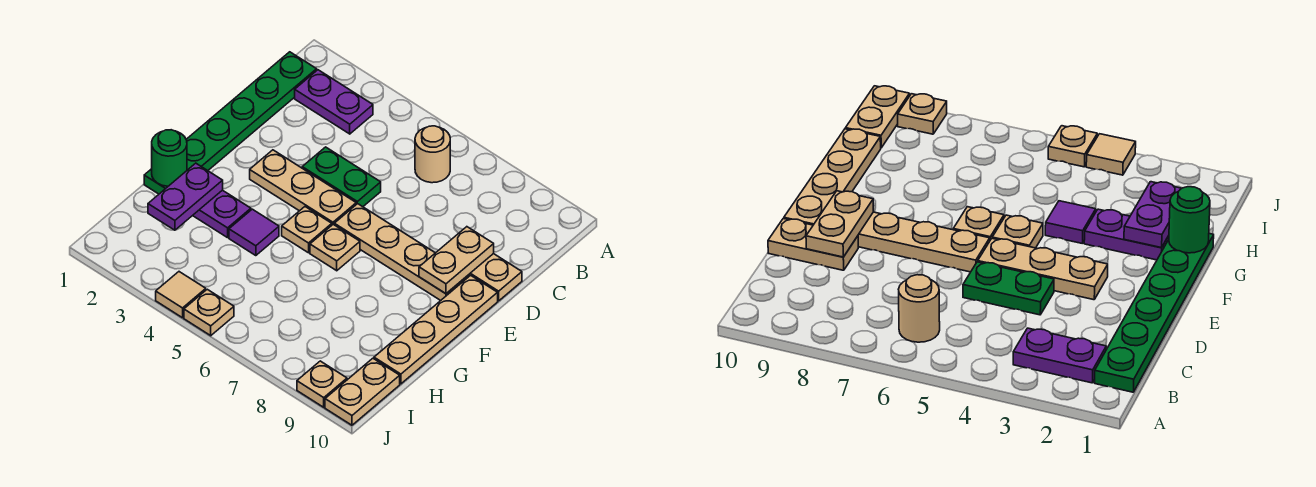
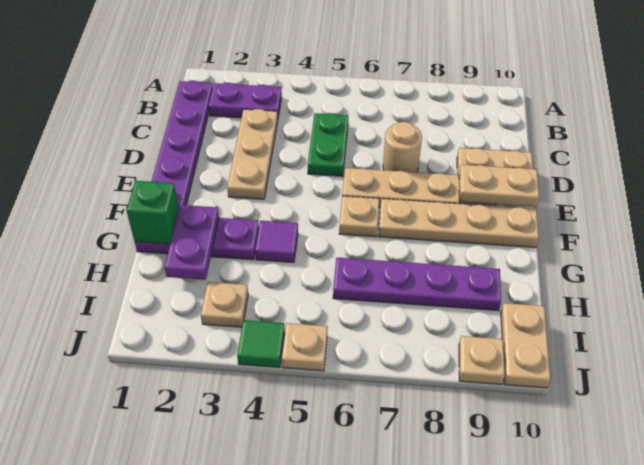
green plate B1:G1 level 1 -> purple plate B1:G1 level 1
tan round brick B6 level 1 -> tan round brick D7 level 1
green plate D4:D5 level 1 -> green plate C5:D5 level 1
tan plate D9:E9 level 2 -> tan plate E9:E10 level 2
tan plate E3:E5 level 1 -> tan plate C3:E3 level 1
tan plate E10:H10 level 1 -> tan plate F7:F10 level 1
tan plate F5 level 1 -> tan plate I3 level 1
green round brick G1 level 2 -> green brick G1 level 2
none -> purple plate H6:H9 level 1
tan tile J4 level 1 -> green tile J4 level 1

